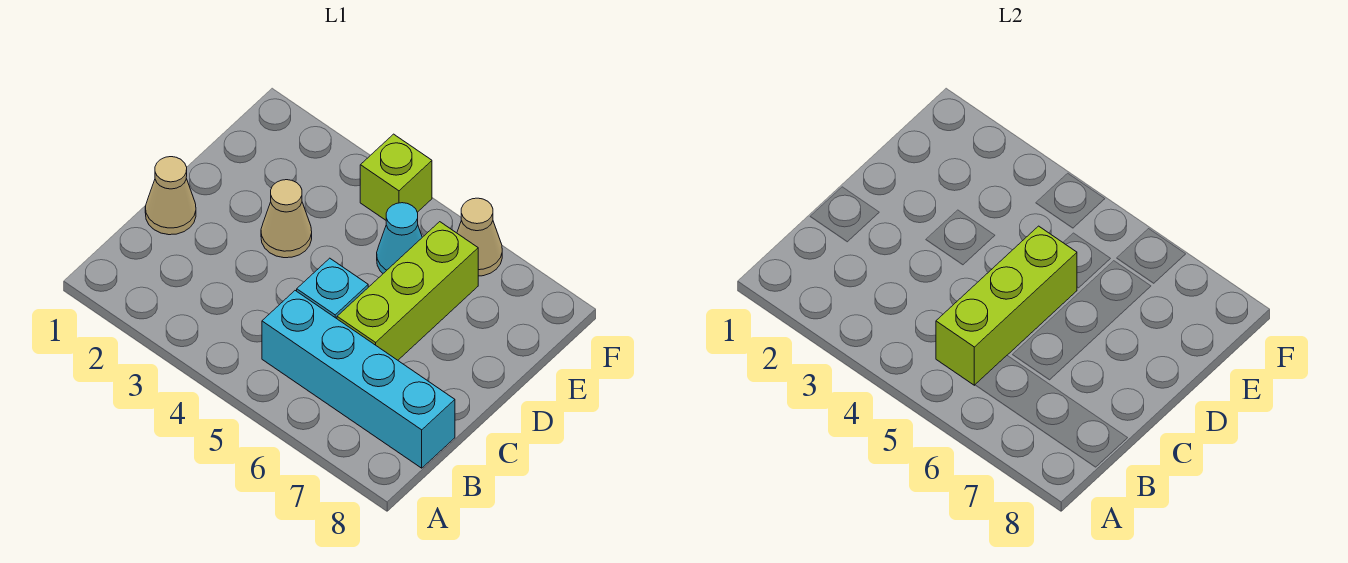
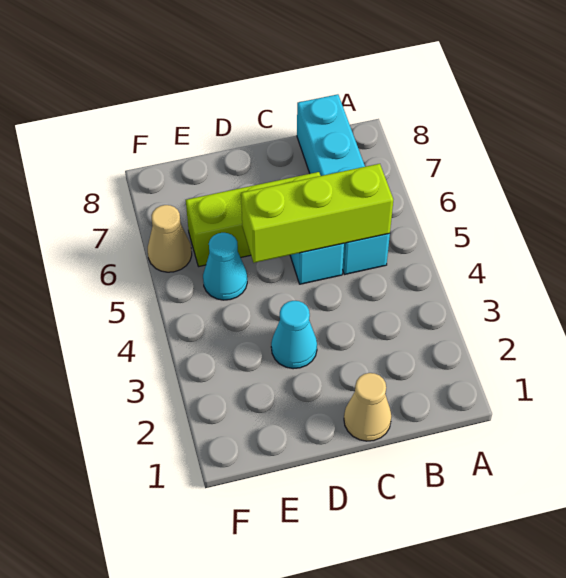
tan cone D3 level 1 -> cyan cone D3 level 1
lime brick F4 level 1 -> none

